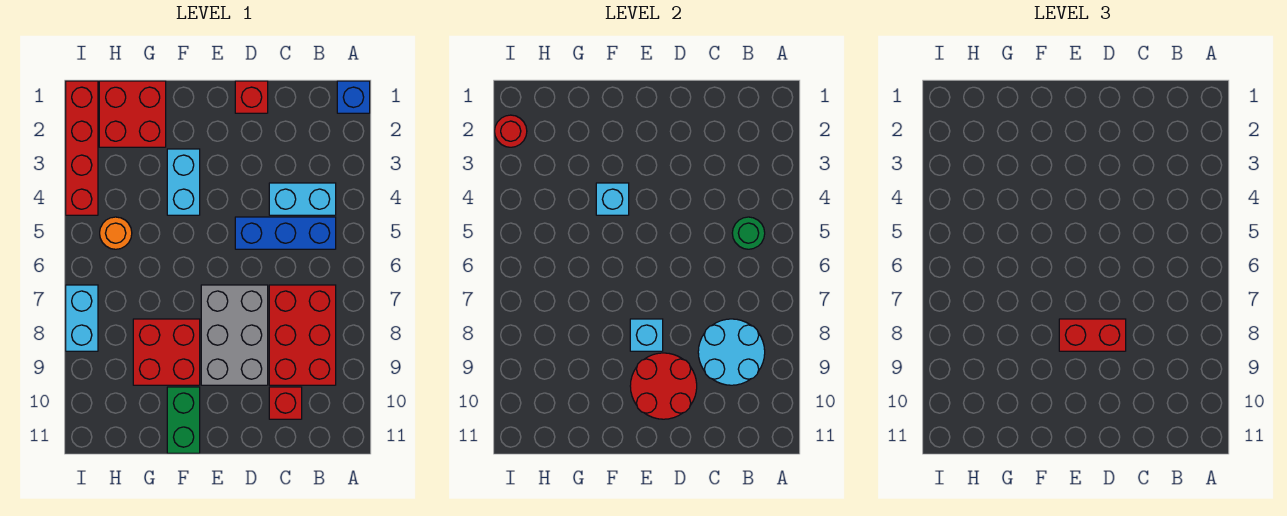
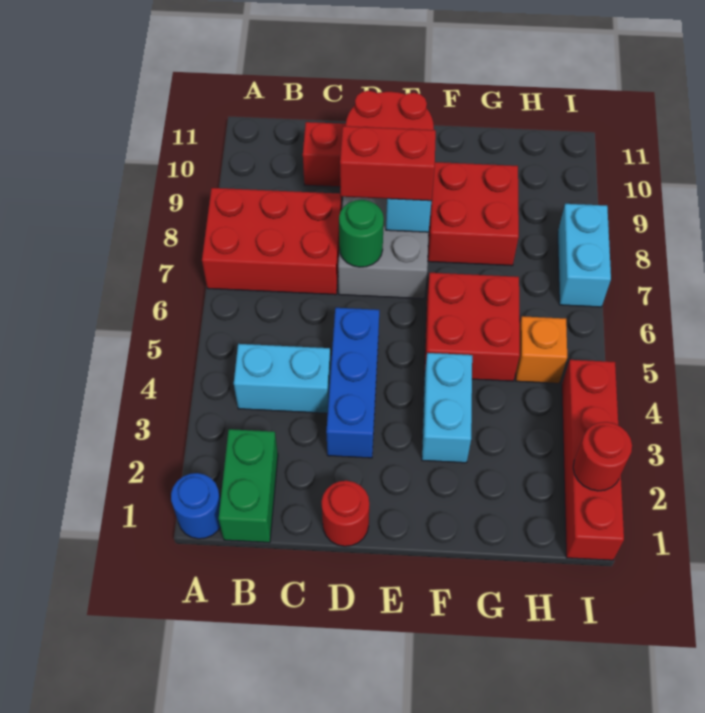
blue brick A1 level 1 -> blue round brick A1 level 1
blue brick B5:D5 level 1 -> blue brick D3:D5 level 1
green round brick B5 level 2 -> green round brick D7 level 2
red brick B7:C9 level 1 -> red brick A7:C8 level 1
cyan round brick B8:C9 level 2 -> none
red brick D1 level 1 -> red round brick D1 level 1
cyan brick F4 level 2 -> none
green brick F10:F11 level 1 -> green brick B1:B2 level 1
red brick G1:H2 level 1 -> red brick F5:G6 level 1
orange round brick H5 level 1 -> orange brick H5 level 1

